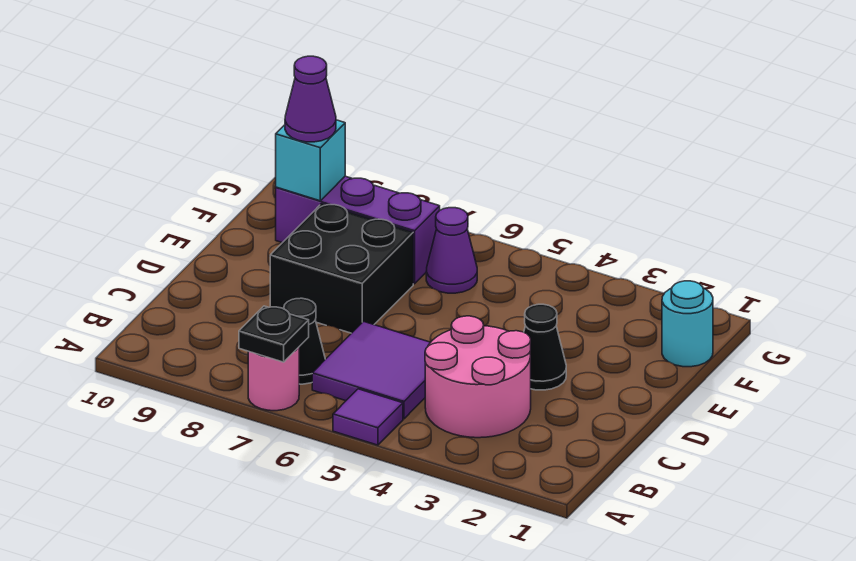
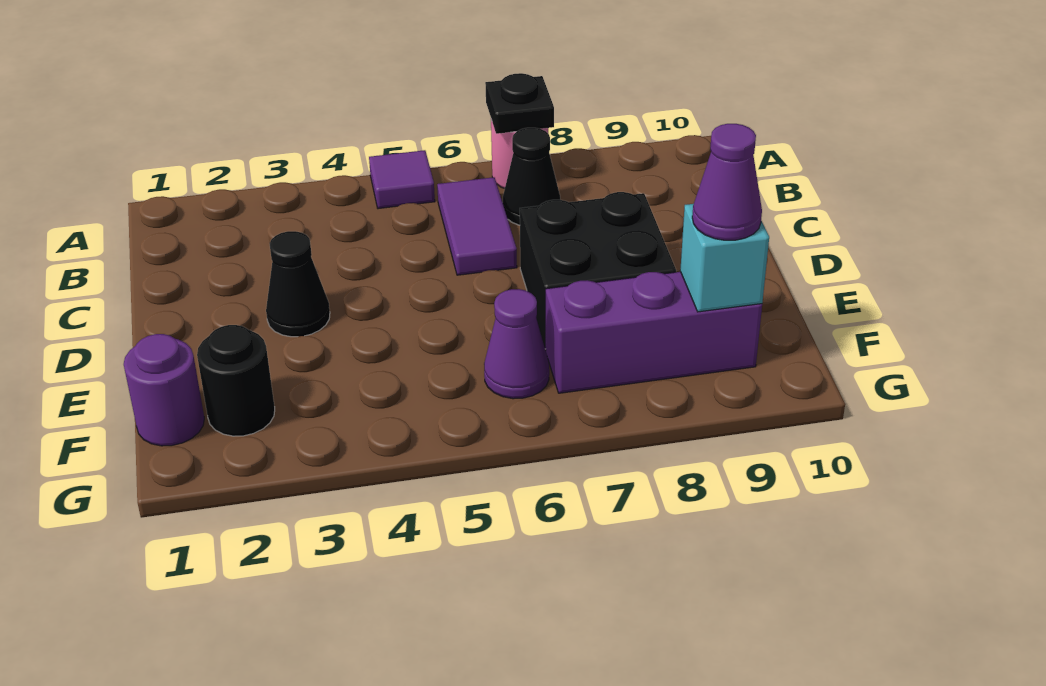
pink round brick B3:C4 level 1 -> none
purple tile B5:C6 level 1 -> purple tile B6:C6 level 1
cyan round brick F1 level 1 -> purple round brick F1 level 1
none -> black round brick F2 level 1

